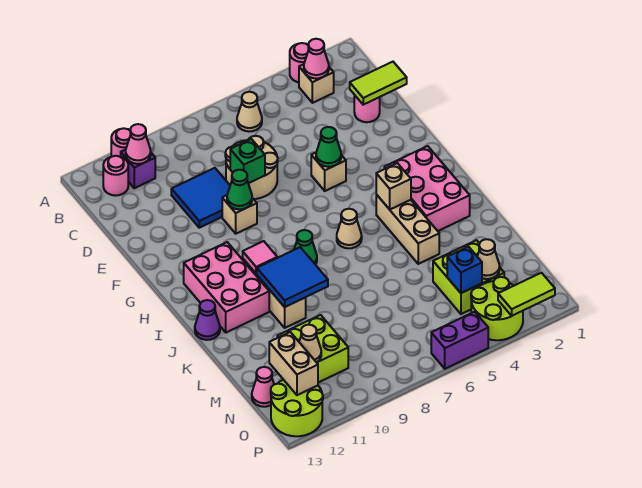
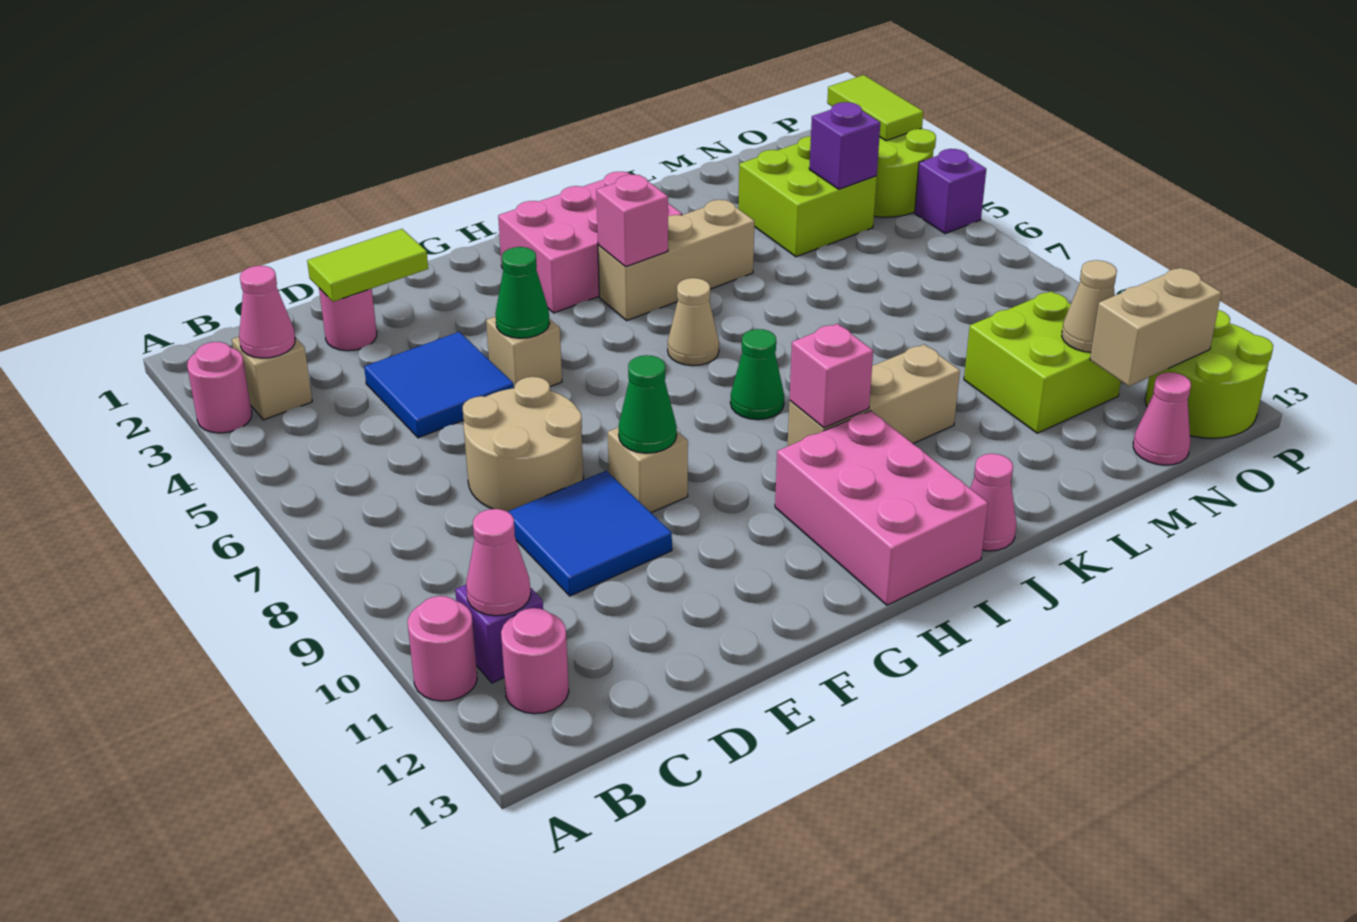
tan cone B6 level 1 -> none
lime tile D1:D2 level 2 -> lime tile D2:E2 level 2
green brick E8 level 2 -> none
pink brick H11:J12 level 1 -> pink brick H11:I13 level 1
tan brick I4 level 2 -> pink brick I4 level 2
pink tile I10 level 2 -> pink brick I10 level 2
blue tile J9:K10 level 2 -> blue tile D4:E5 level 1
purple cone J13 level 1 -> pink cone J13 level 1
tan cone N3 level 2 -> none
blue brick N4 level 2 -> purple brick N4 level 2
purple brick P5:P6 level 1 -> purple brick P5 level 1

